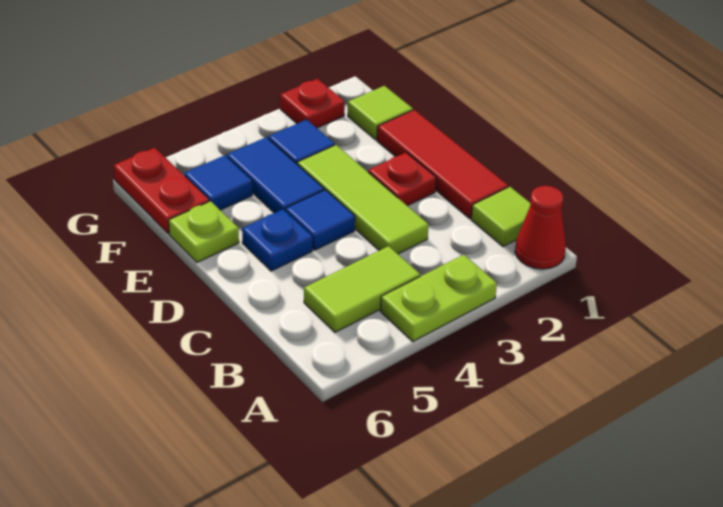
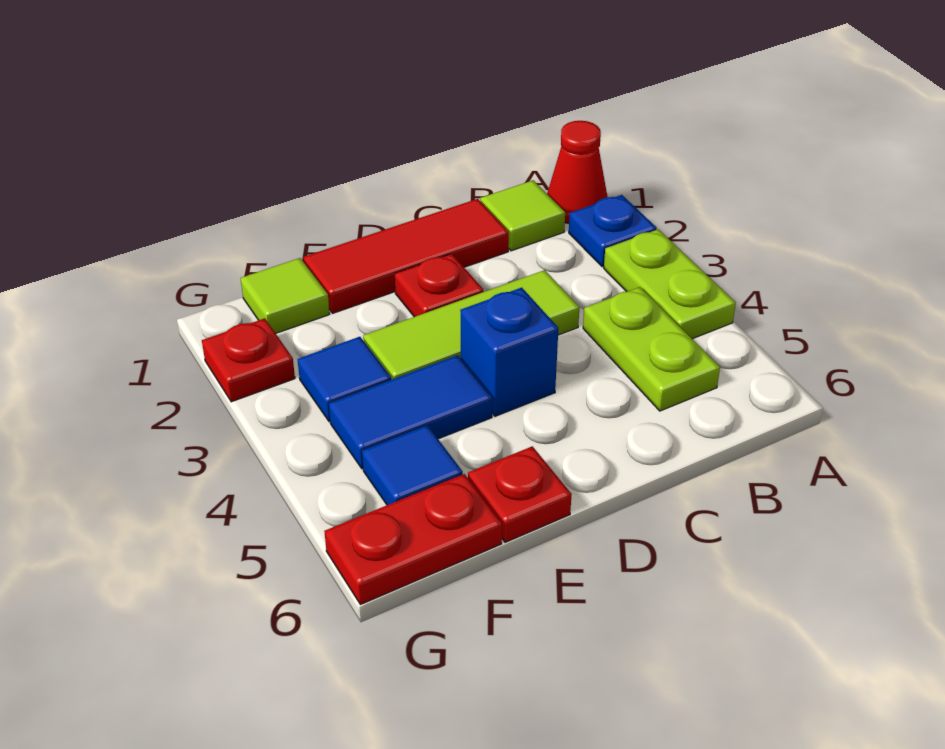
lime tile B4:B5 level 1 -> lime plate B4:B5 level 1
blue tile D4 level 1 -> blue brick D4 level 1
blue plate D5 level 1 -> blue plate A2 level 1
lime plate E6 level 1 -> red plate E6 level 1

